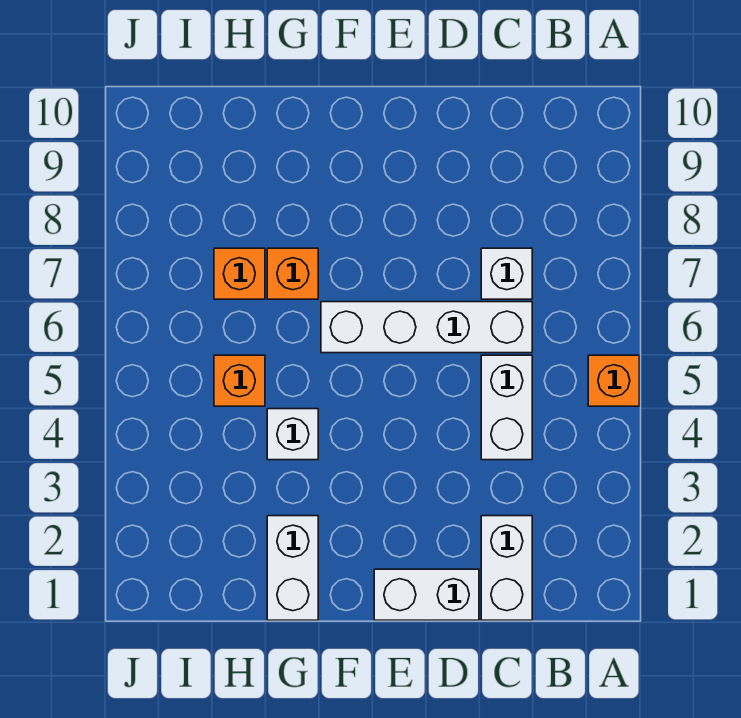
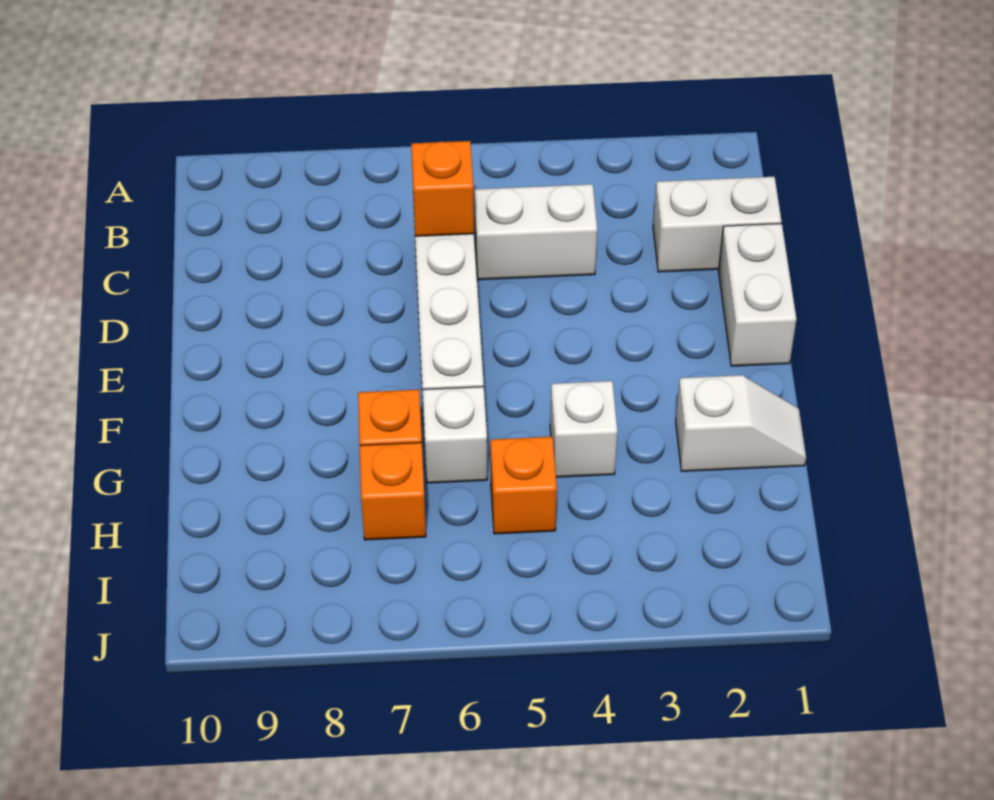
orange brick A5 level 1 -> orange brick C6 level 2
white brick C7 level 1 -> white brick G6 level 1
white brick G1:G2 level 1 -> white slope G1:G2 level 1 top 2

